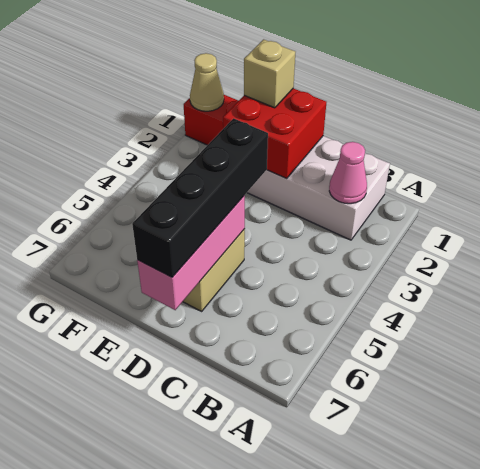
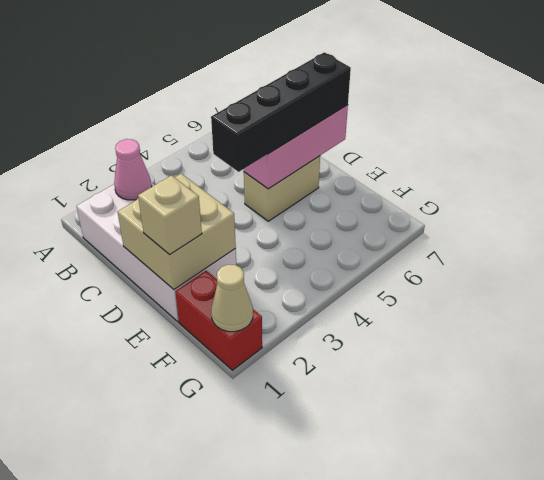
red brick D1:E2 level 2 -> tan brick D1:E2 level 2

